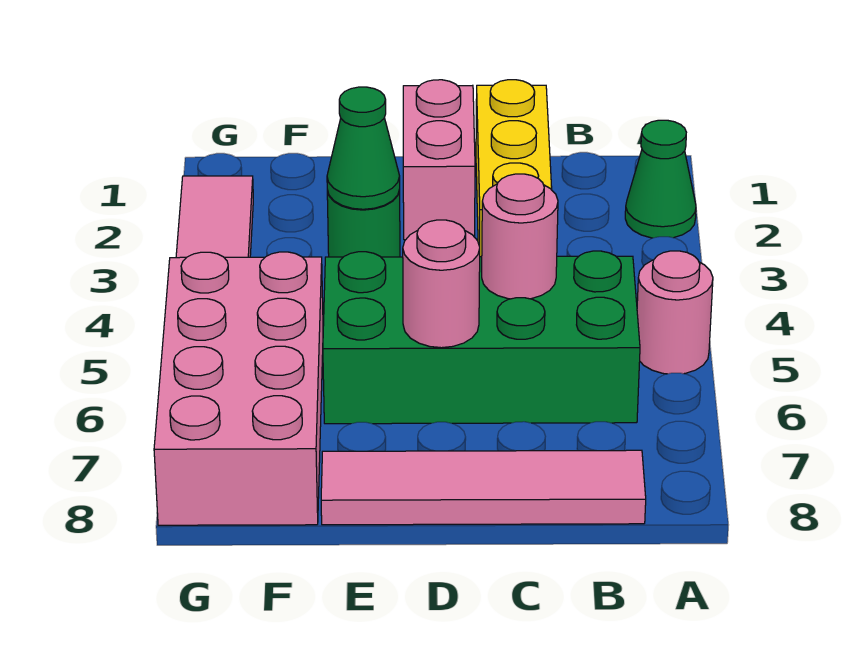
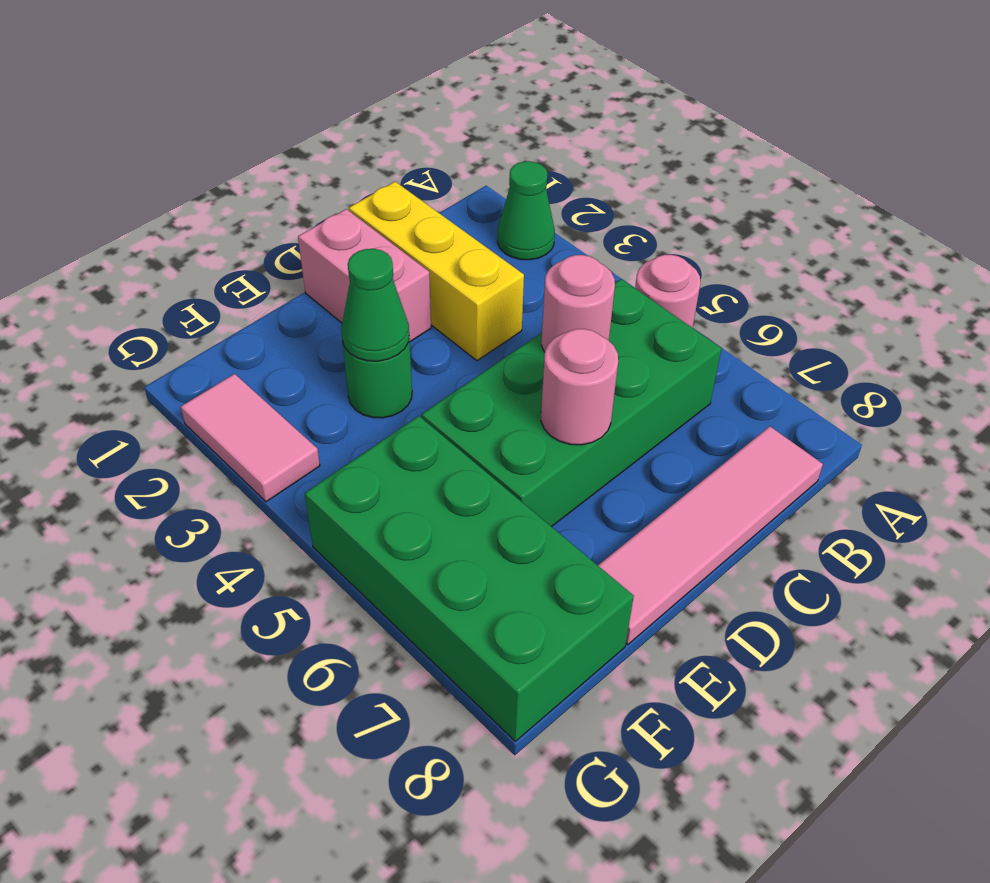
pink brick F5:G8 level 1 -> green brick F5:G8 level 1

